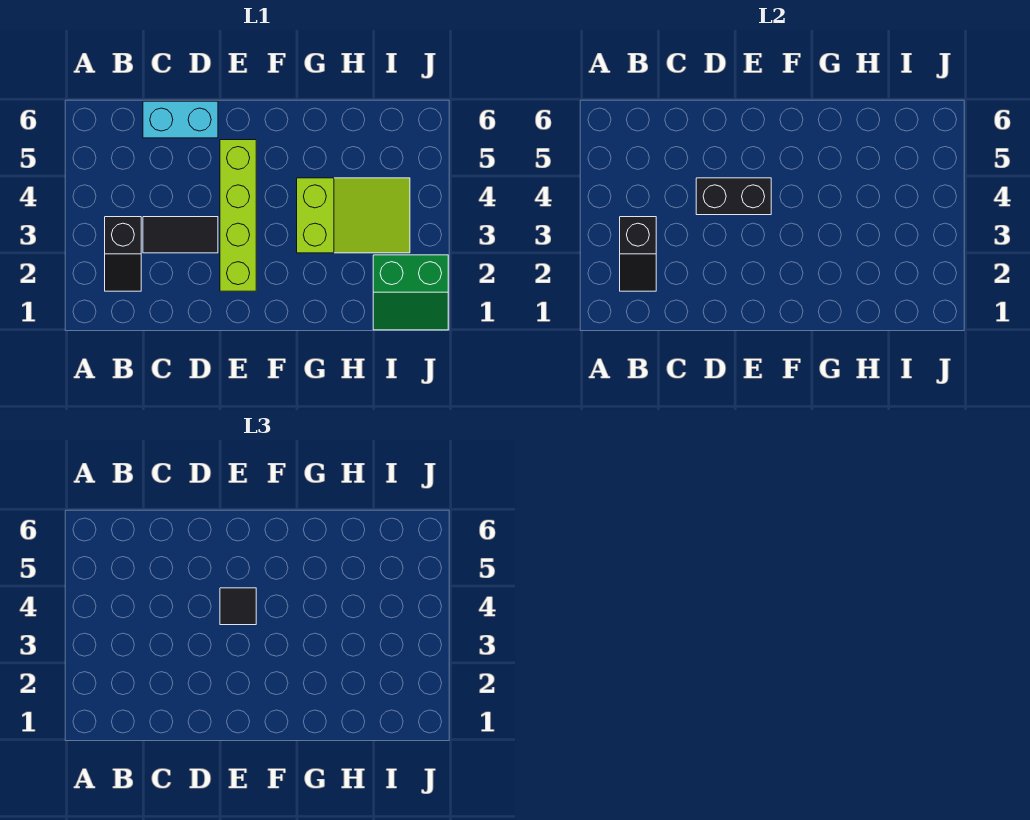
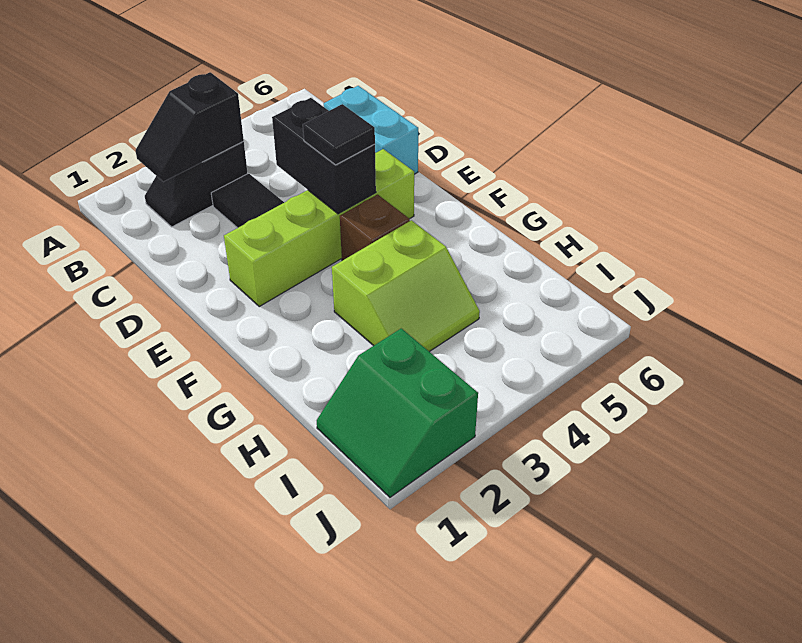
none -> brown brick F4 level 1
lime slope G3:I4 level 1 top G -> lime slope G3:H4 level 1 top G

